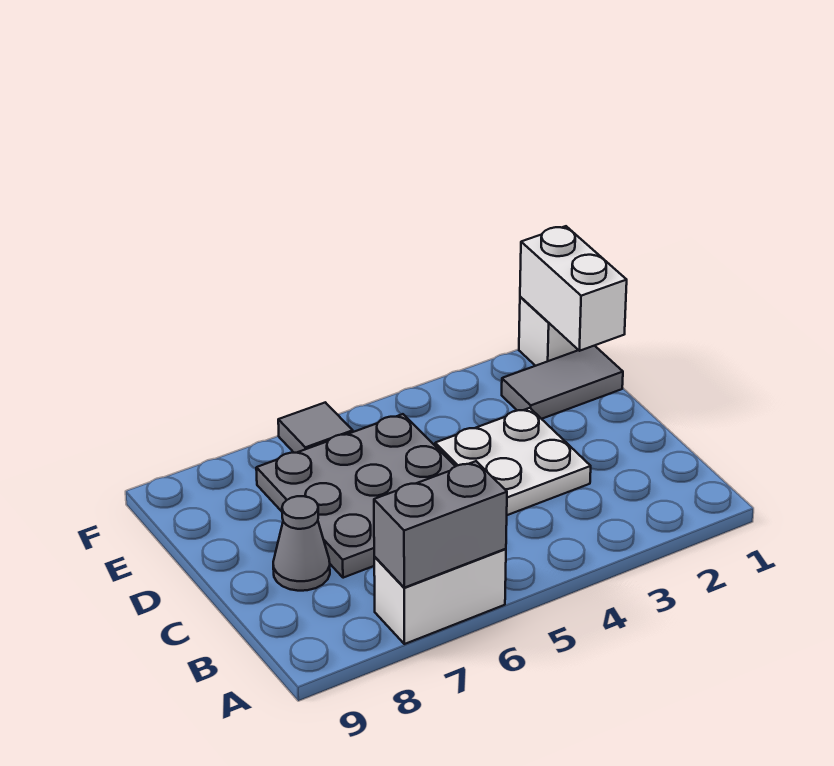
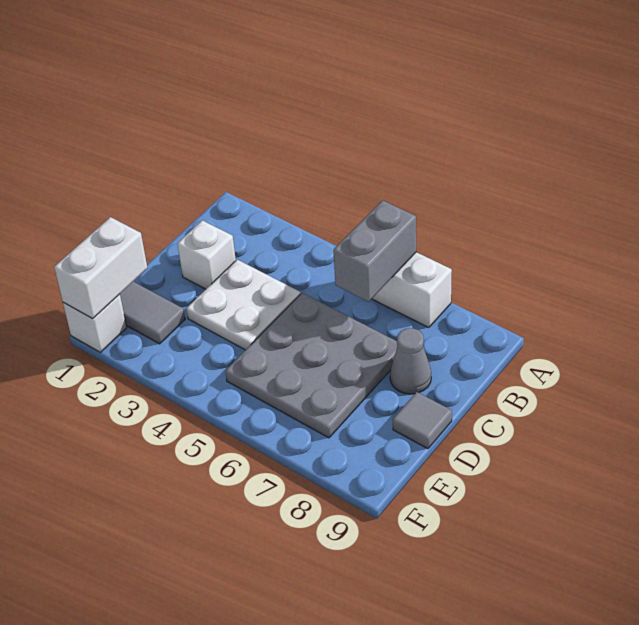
grey brick A6:A7 level 2 -> grey brick A6:B6 level 2
none -> white brick C2 level 1
grey tile F6 level 1 -> grey tile D9 level 1

